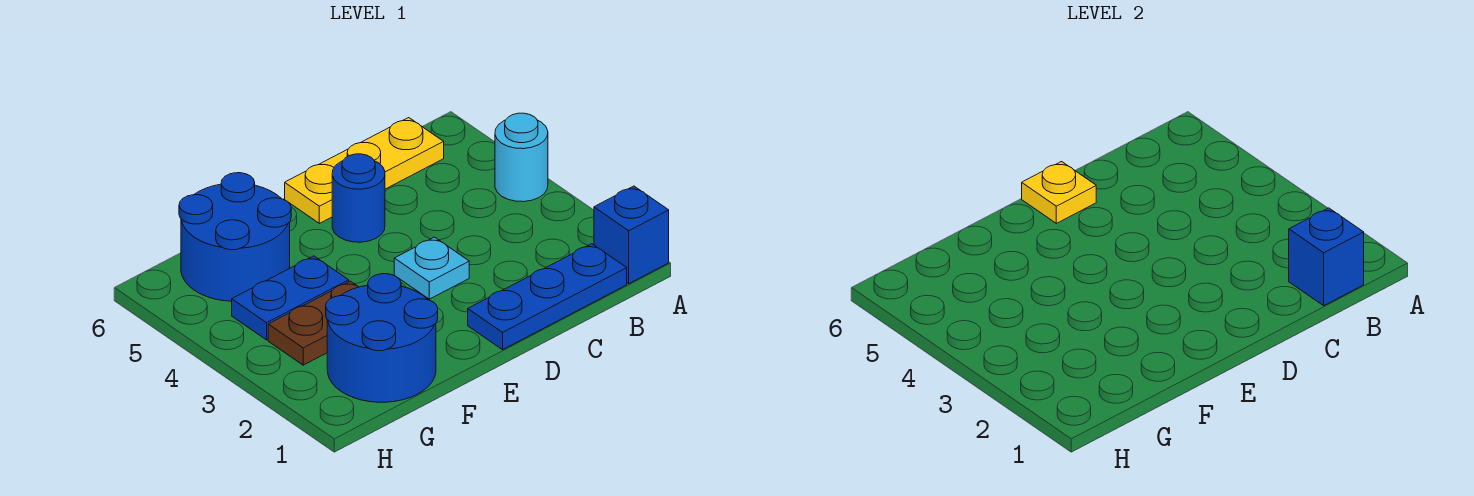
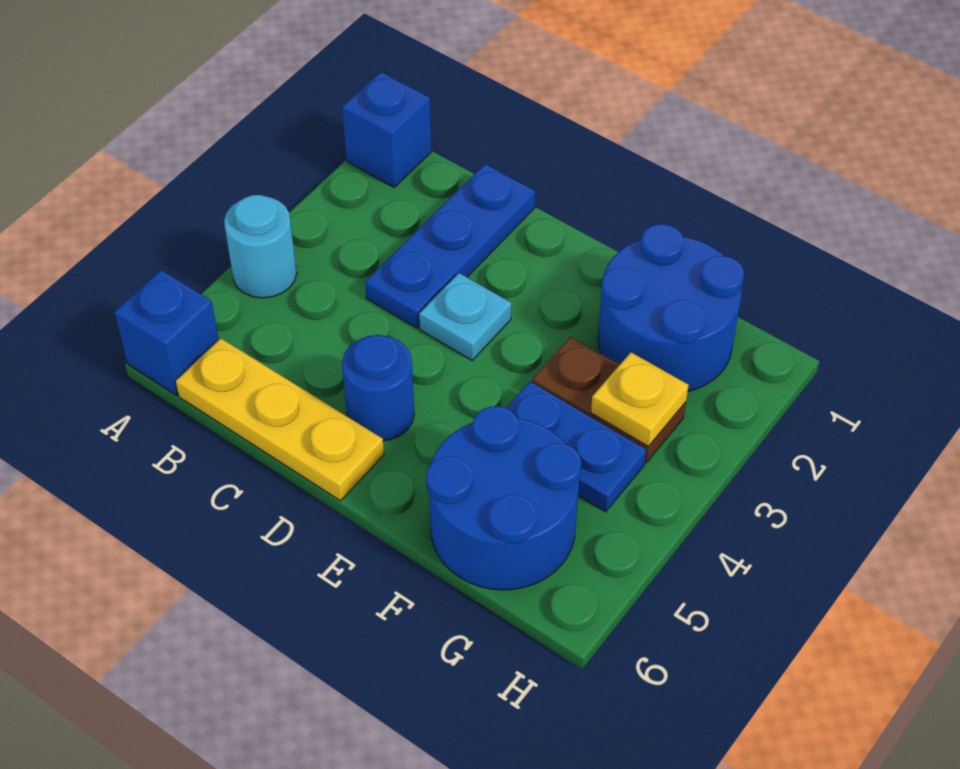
blue plate B1:D1 level 1 -> blue plate C1:C3 level 1
blue brick B1 level 2 -> blue brick A6 level 1
yellow plate D6 level 2 -> yellow plate G3 level 2

